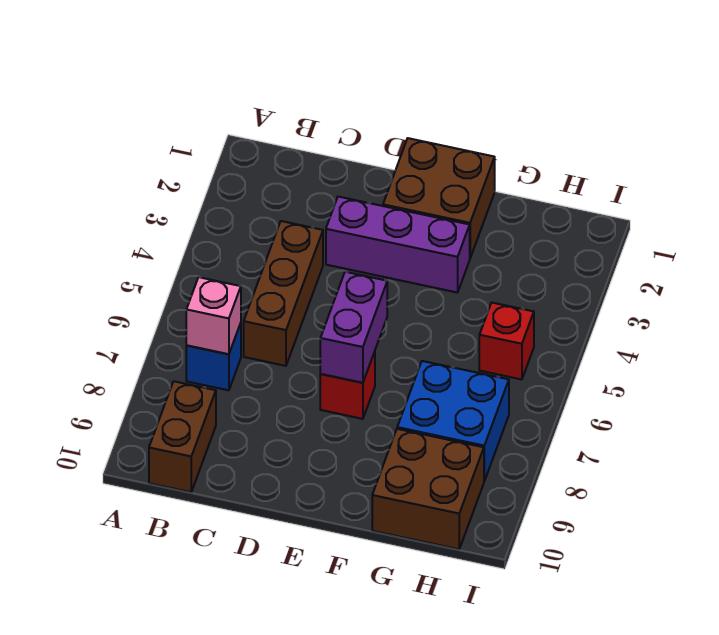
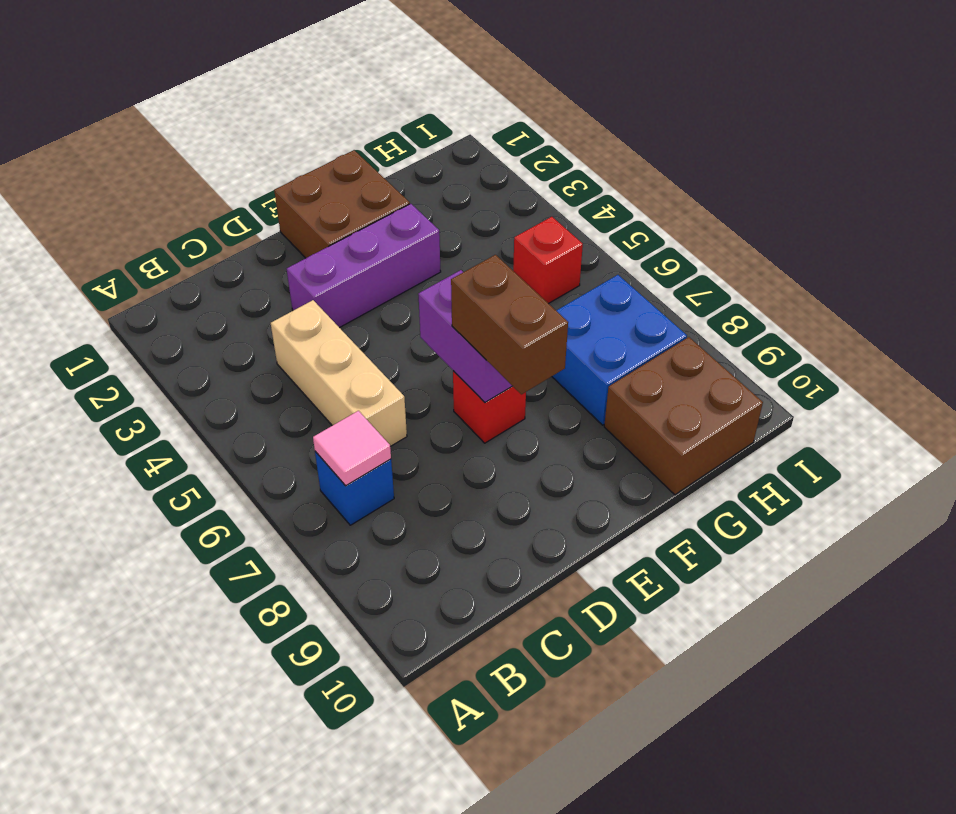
pink brick B7 level 2 -> pink tile B7 level 2
brown brick B9:B10 level 1 -> brown brick E7:E8 level 3
brown brick C4:C6 level 1 -> tan brick C4:C6 level 1

